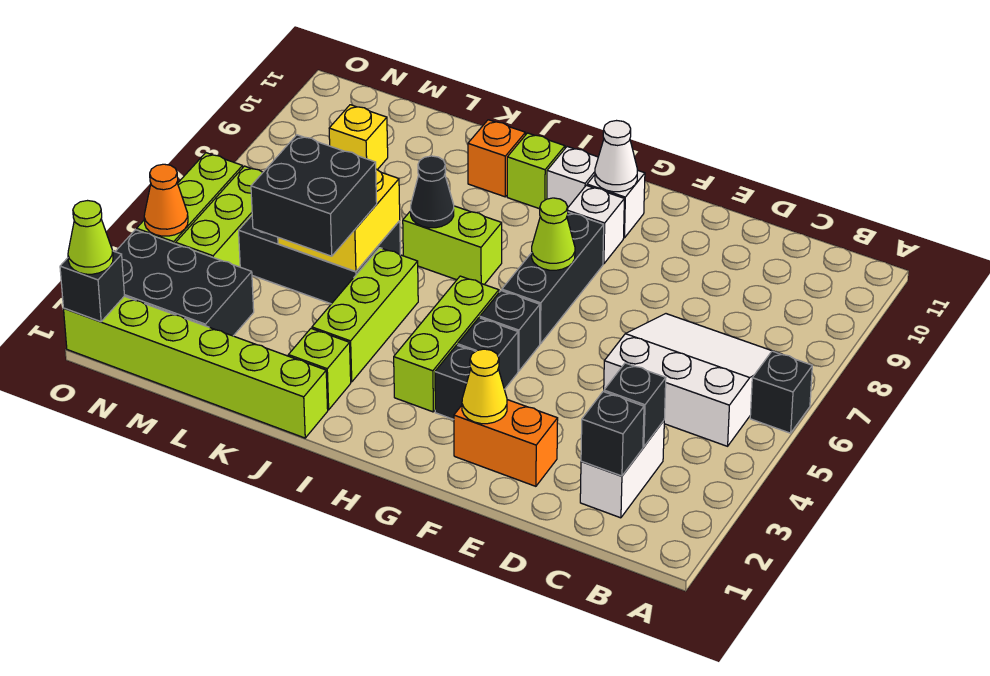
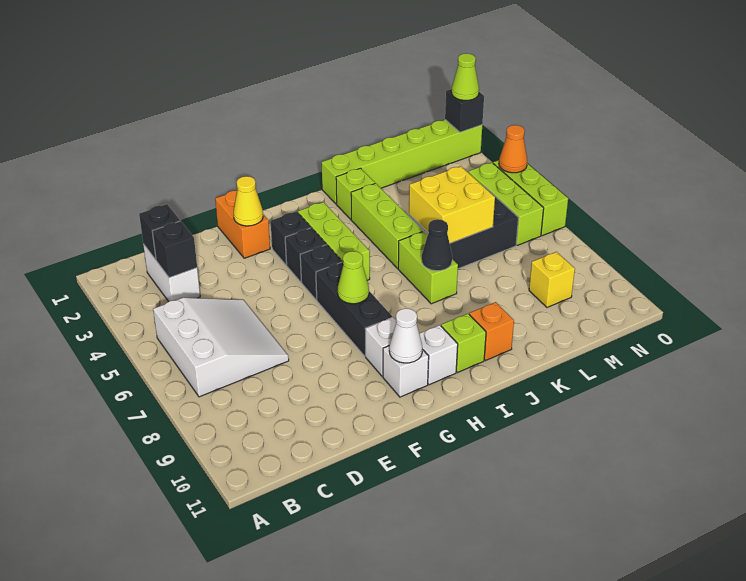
black brick A6 level 1 -> none
white slope B5:D7 level 1 top 5 -> white slope B5:D7 level 1 top B
orange brick E2:F2 level 1 -> orange brick F1:F2 level 1
lime brick I7:J7 level 1 -> lime brick J6:J7 level 1
black brick K4:L5 level 3 -> none
black brick M2:O3 level 1 -> none

